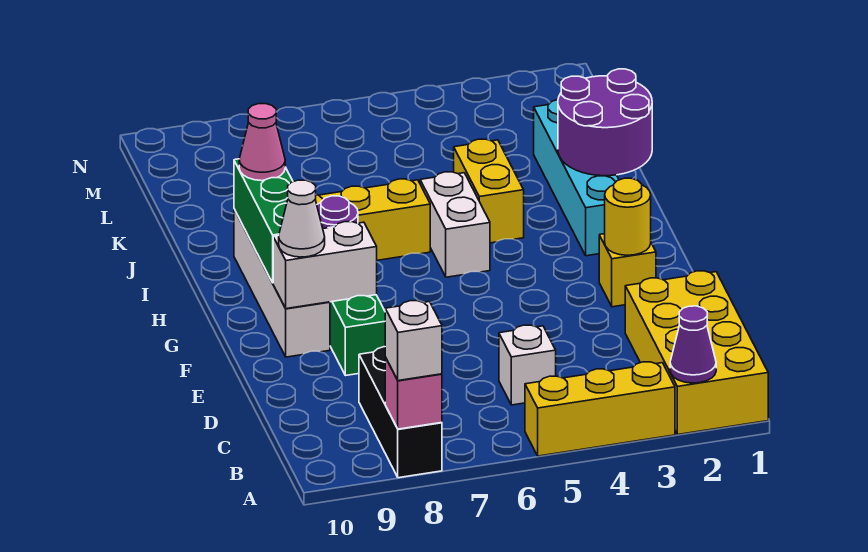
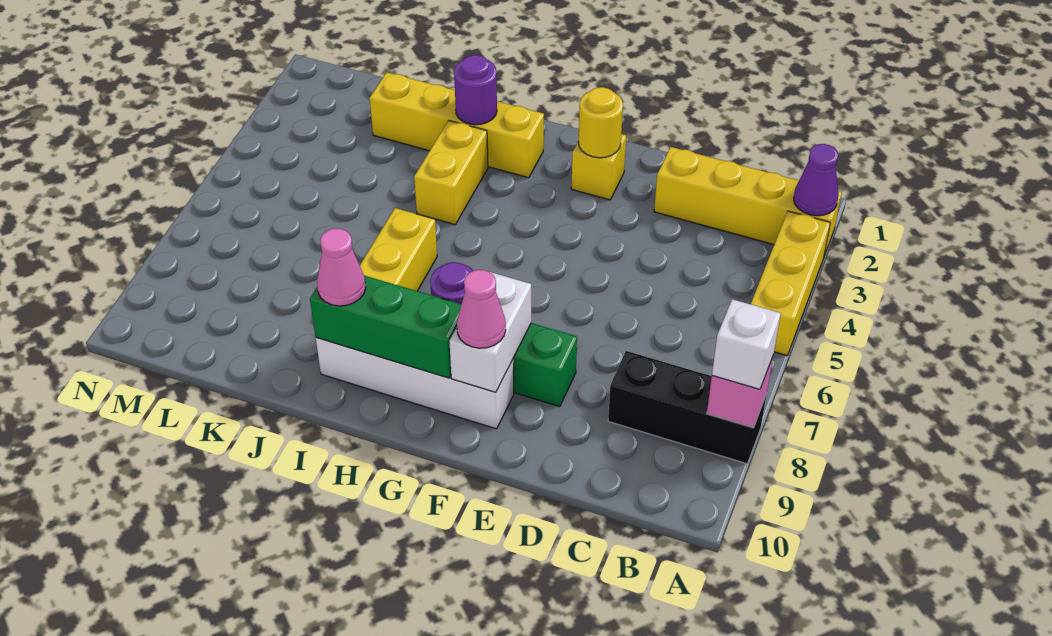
yellow brick A1:D2 level 1 -> yellow brick A2:D2 level 1
white brick C5 level 1 -> none
white cone F9 level 3 -> pink cone F9 level 3
cyan brick H2:K2 level 1 -> yellow brick H2:K2 level 1
white brick H5:I5 level 1 -> none
purple round brick I1:J2 level 2 -> purple round brick I2 level 2
yellow brick I4:J4 level 1 -> yellow brick I3:I4 level 1

